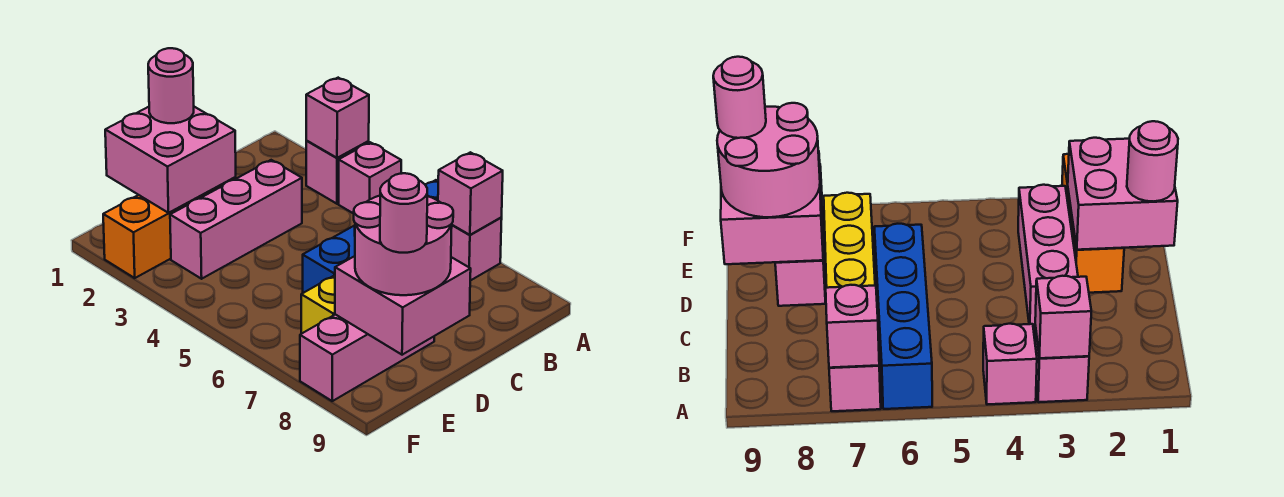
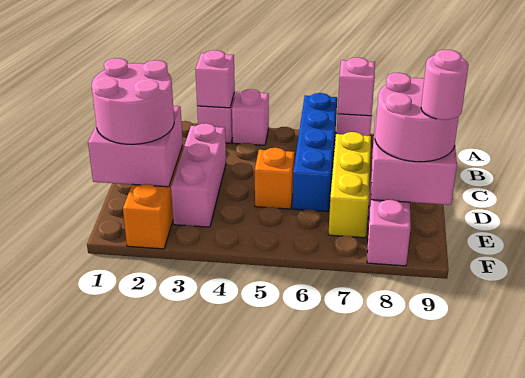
pink round brick D1 level 3 -> pink round brick D1:E2 level 3
none -> orange brick D5 level 1

